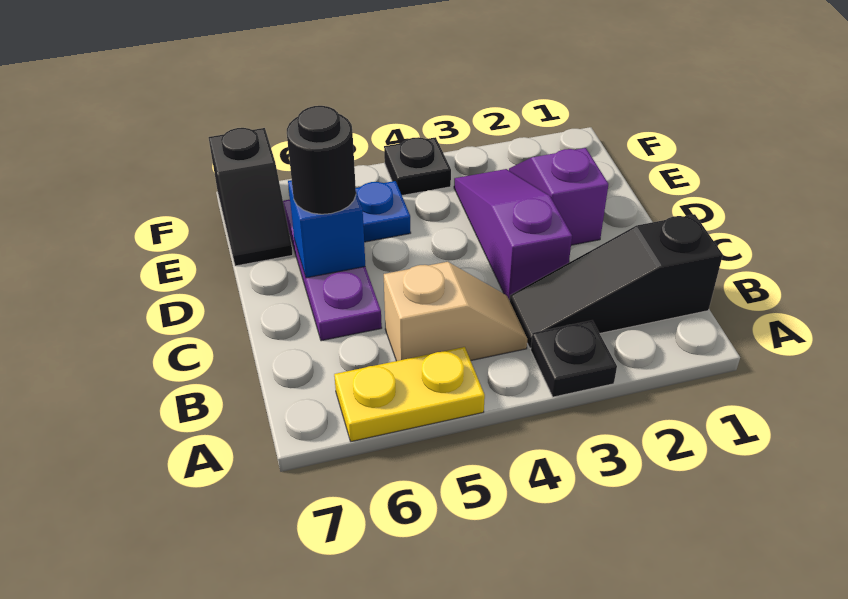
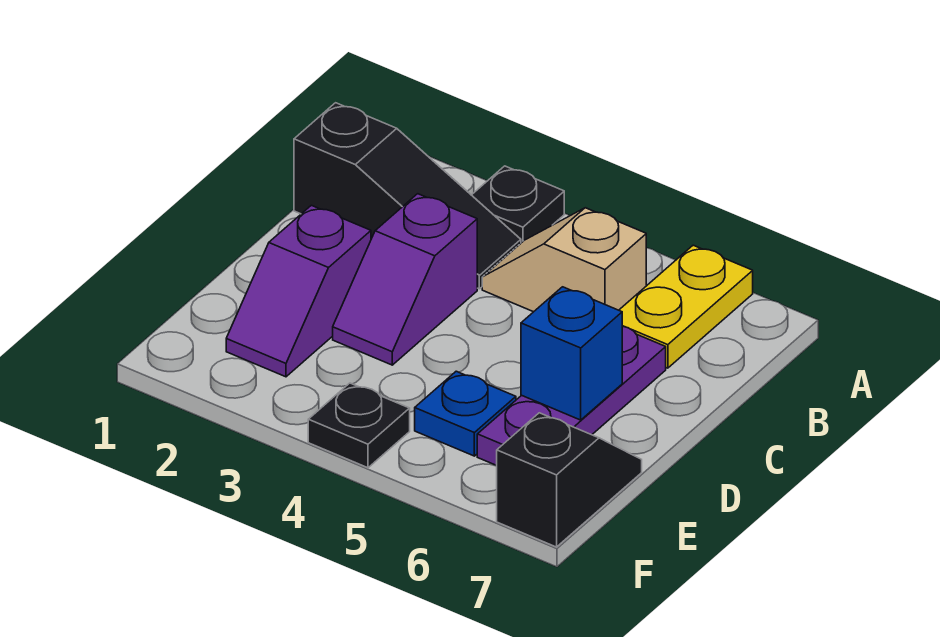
yellow plate A5:A6 level 1 -> yellow plate A6:B6 level 1
purple slope C3:E3 level 1 top C -> purple slope C3:D3 level 1 top C
black round brick D6 level 3 -> none

